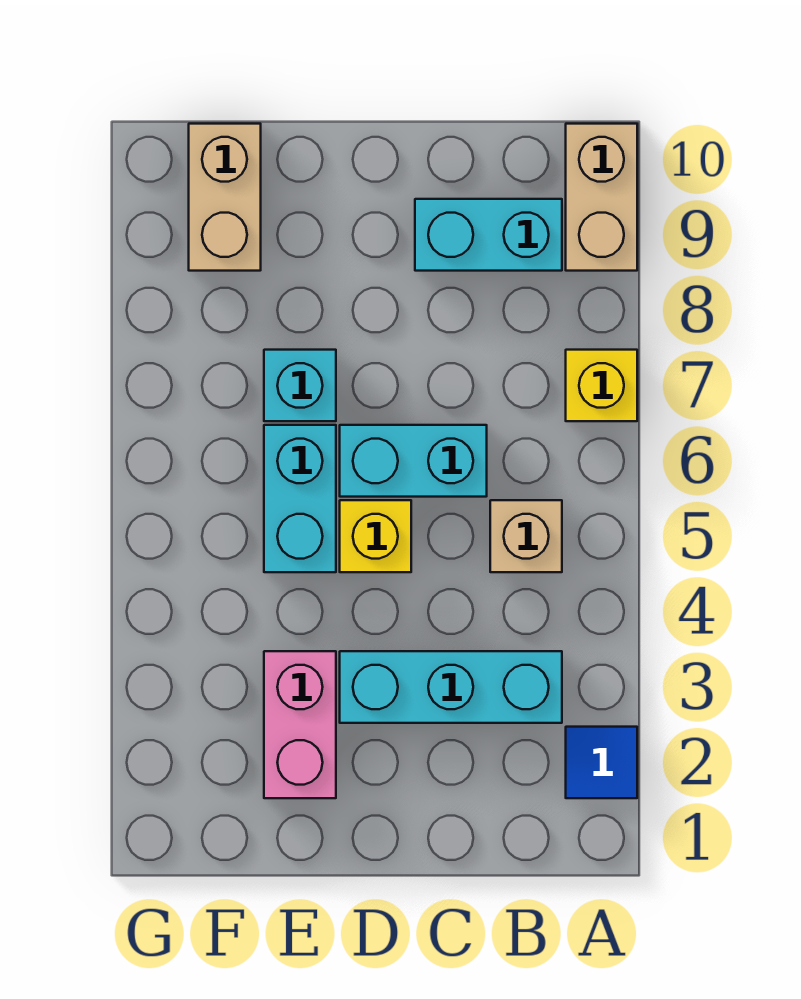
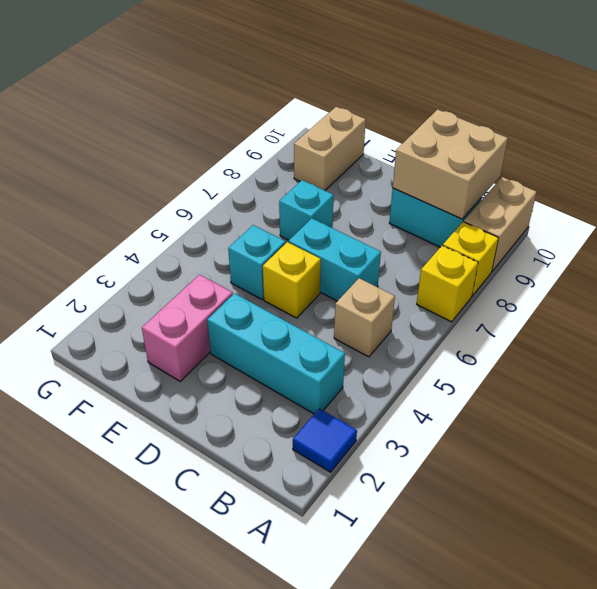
none -> yellow brick A8 level 1
none -> tan brick B9:C10 level 2
cyan brick E5:E6 level 1 -> cyan brick E5 level 1

